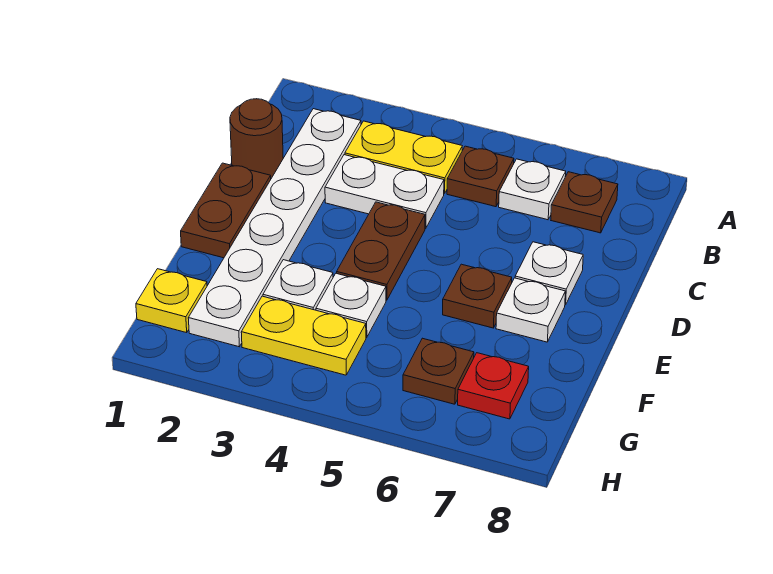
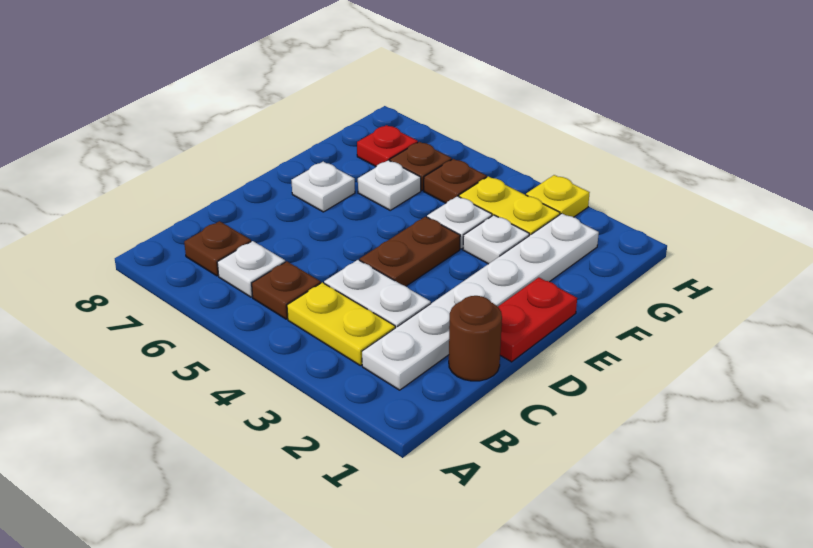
brown plate D1:E1 level 1 -> red plate D1:E1 level 1
white plate D7 level 1 -> white plate F6 level 1
brown plate E6 level 1 -> brown plate G5 level 1
yellow plate G1 level 1 -> yellow plate H3 level 1

